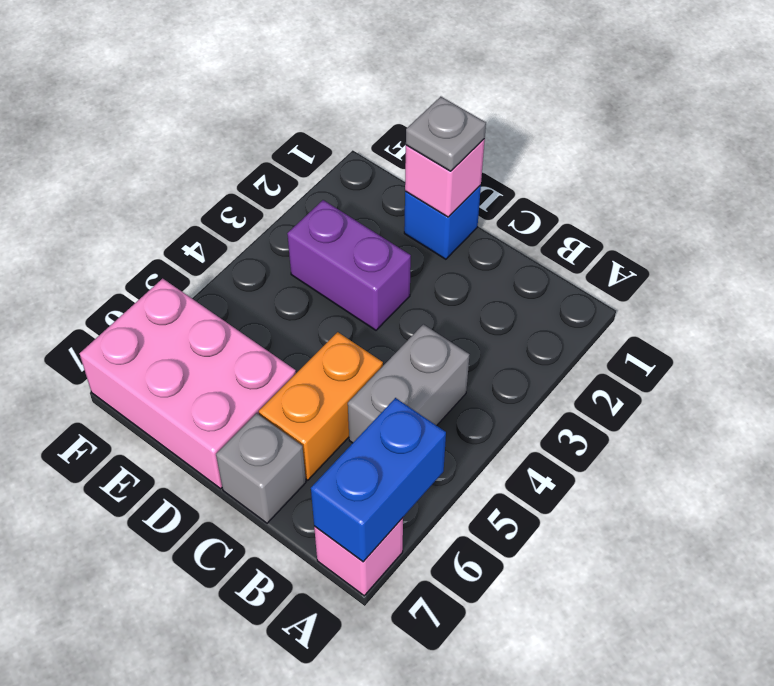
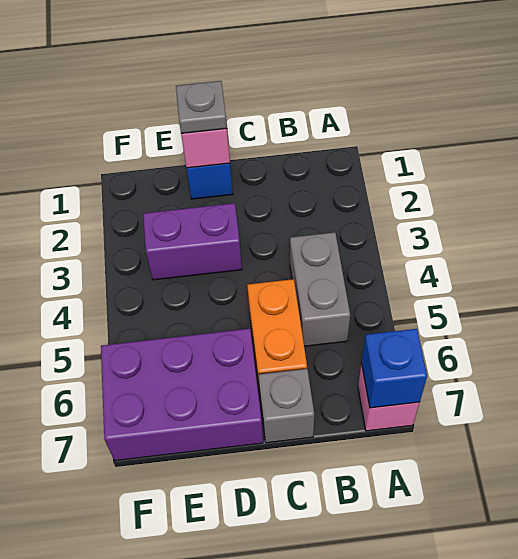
blue brick A6:A7 level 2 -> blue brick A7 level 2
pink brick D6:F7 level 1 -> purple brick D6:F7 level 1

